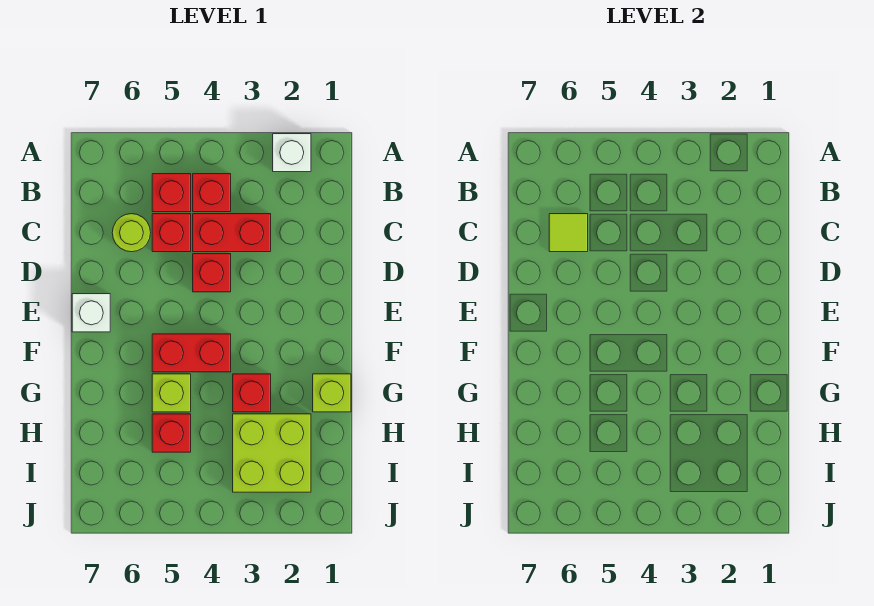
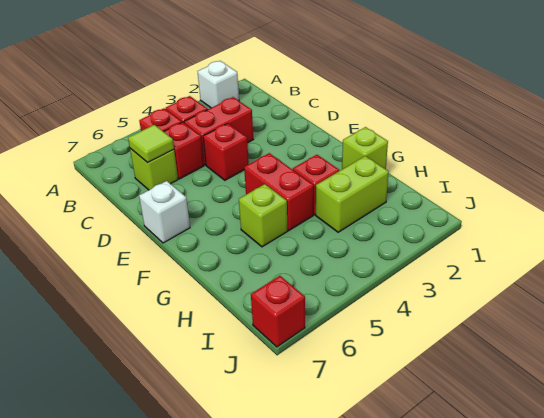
lime round brick C6 level 1 -> lime brick C6 level 1
red brick F4:F5 level 1 -> red brick F4:G4 level 1
lime brick H2:I3 level 1 -> lime brick H2:H3 level 1
red brick H5 level 1 -> red brick J7 level 1

